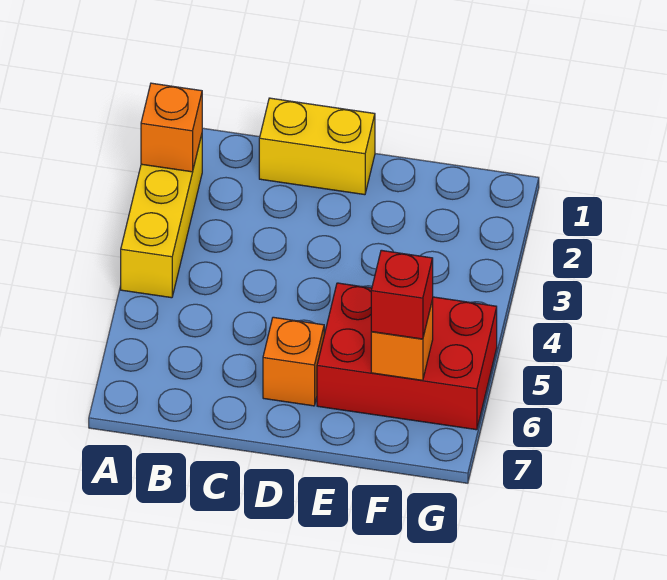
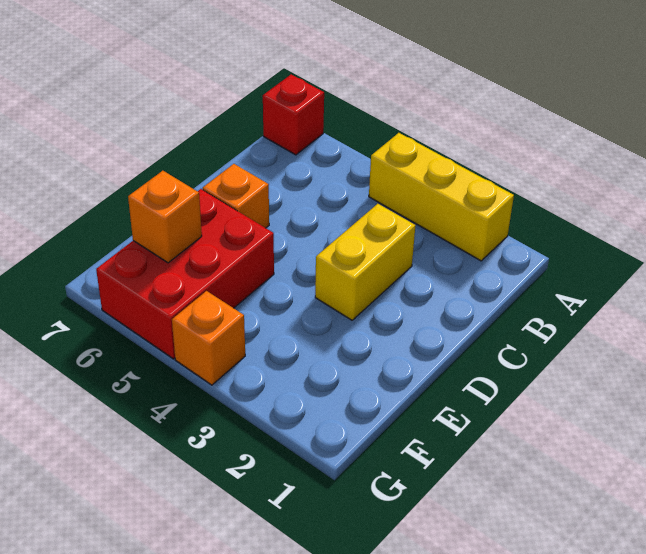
orange brick A2 level 2 -> orange brick G4 level 1
yellow brick C1:D1 level 1 -> yellow brick C3:D3 level 1
red brick F6 level 3 -> red brick A7 level 1

